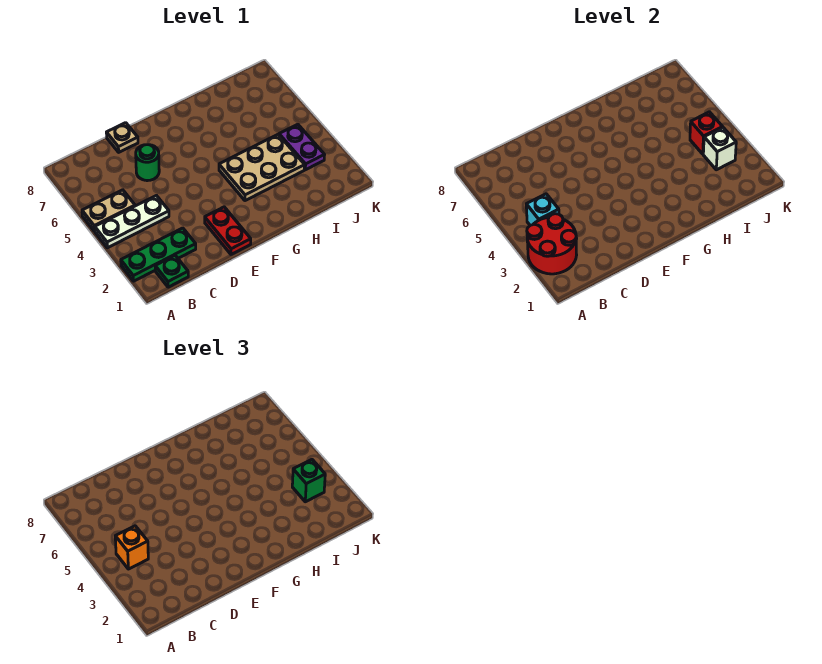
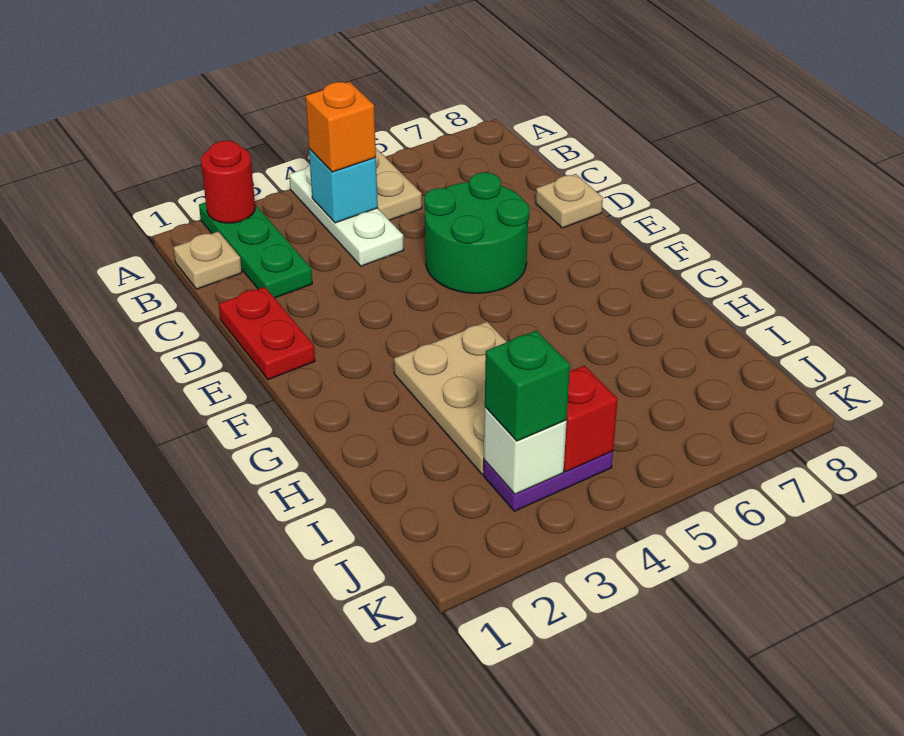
red round brick A2:B3 level 2 -> red round brick A2 level 2
green plate B1 level 1 -> tan plate B1 level 1
green round brick D6 level 1 -> green round brick D5:E6 level 1
red plate E1:E2 level 1 -> red plate D1:E1 level 1

